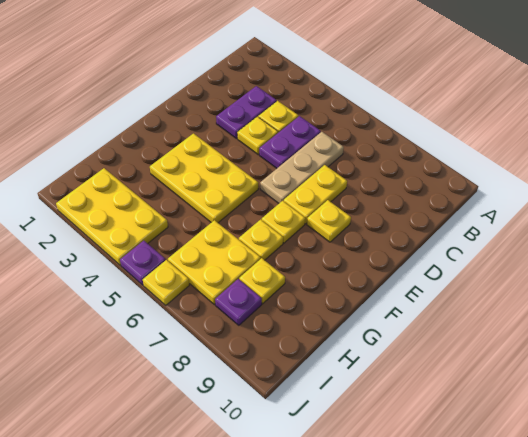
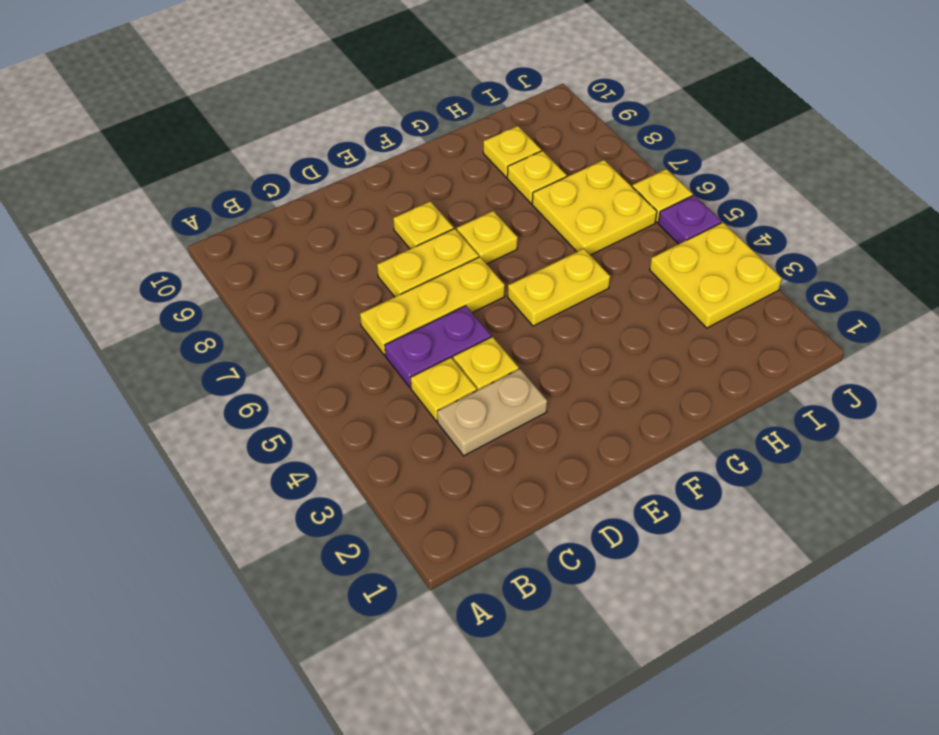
purple plate C3:D3 level 1 -> tan plate C3:D3 level 1
tan plate C6:E6 level 1 -> yellow plate C6:E6 level 1
yellow plate F3:G5 level 1 -> yellow plate F5:G5 level 1
yellow plate G7 level 1 -> yellow plate H9 level 1
yellow plate I2:J4 level 1 -> yellow plate I3:J4 level 1
purple plate I8 level 1 -> none

